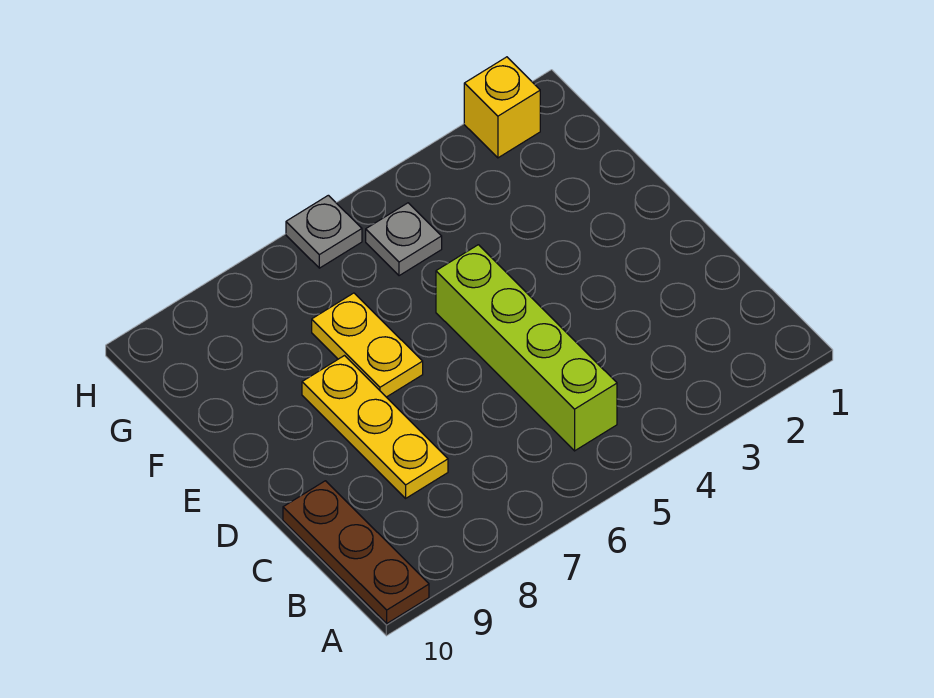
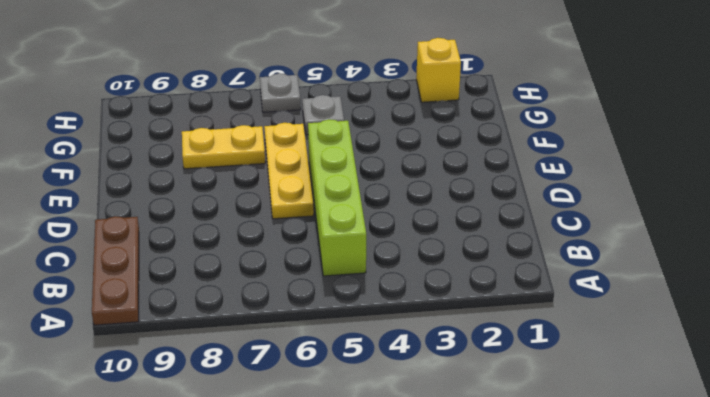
yellow plate C8:E8 level 1 -> yellow plate D6:F6 level 1
yellow plate E7:F7 level 1 -> yellow plate F7:F8 level 1

